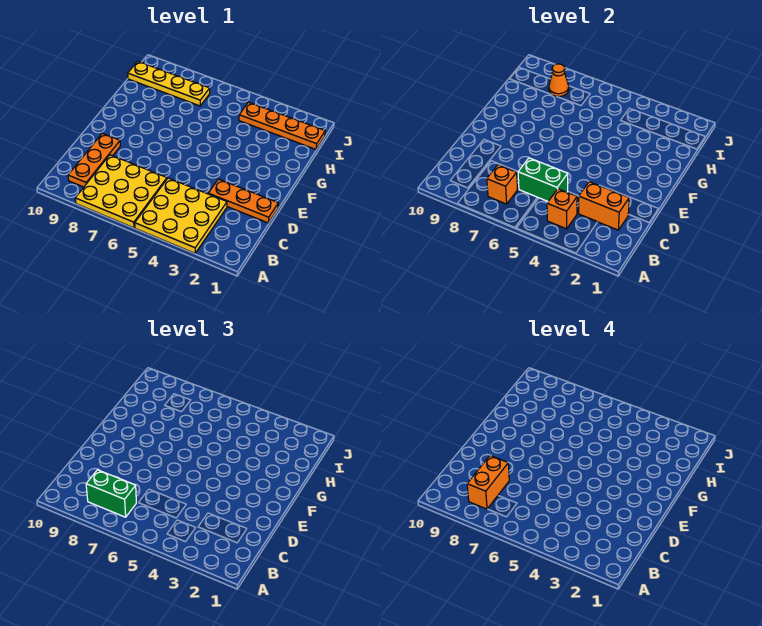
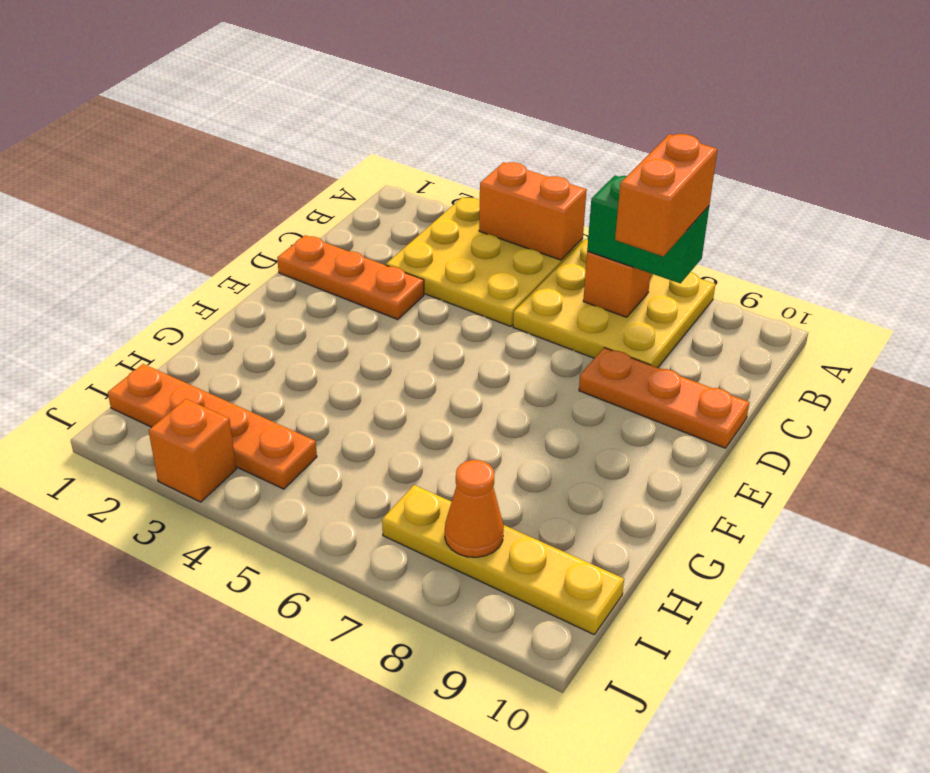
orange brick B4 level 2 -> orange brick J3 level 1
orange plate B9:D9 level 1 -> orange plate D8:D10 level 1
orange brick C2:C3 level 2 -> orange brick A4:A5 level 2
green brick C5:C6 level 2 -> none

